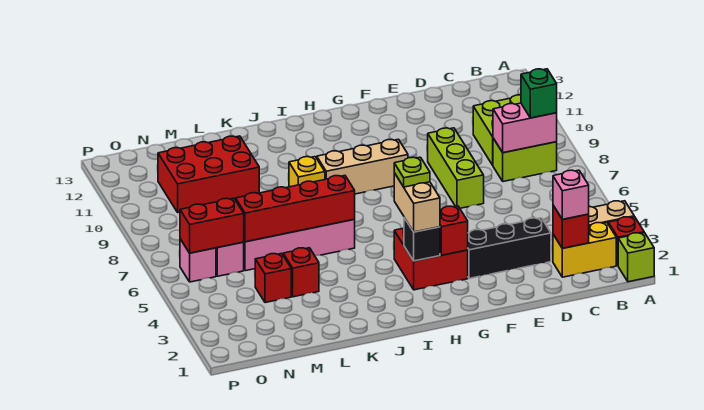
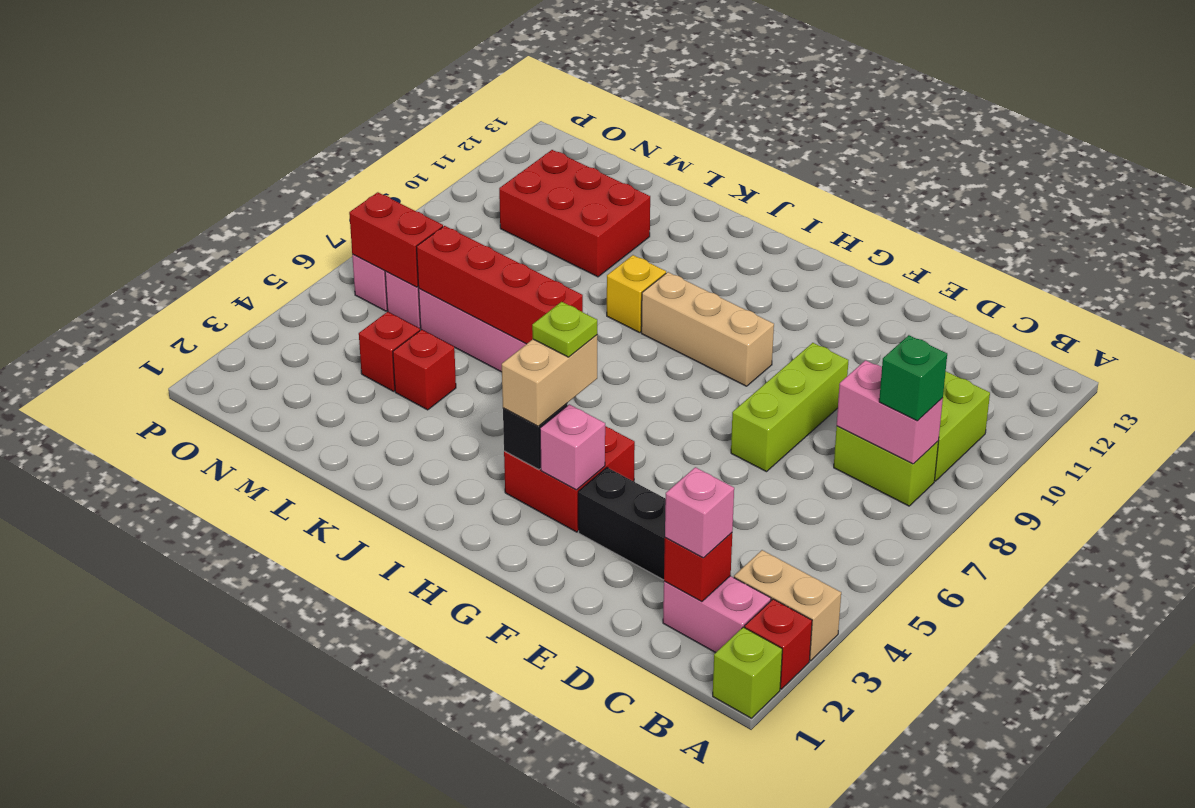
yellow brick B2:C2 level 1 -> pink brick B2:C2 level 1
red brick G3 level 2 -> pink brick G3 level 2

